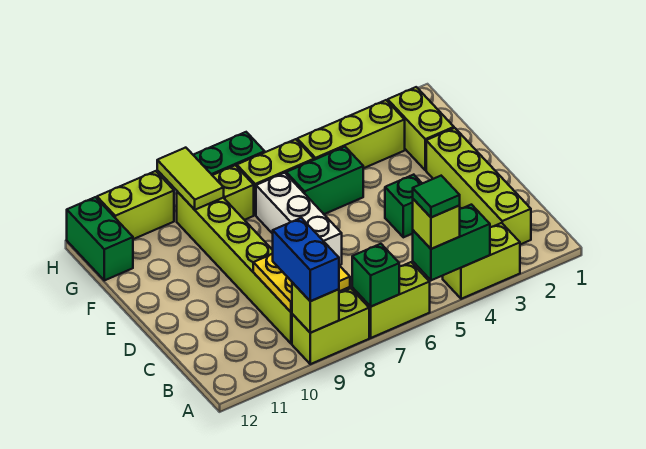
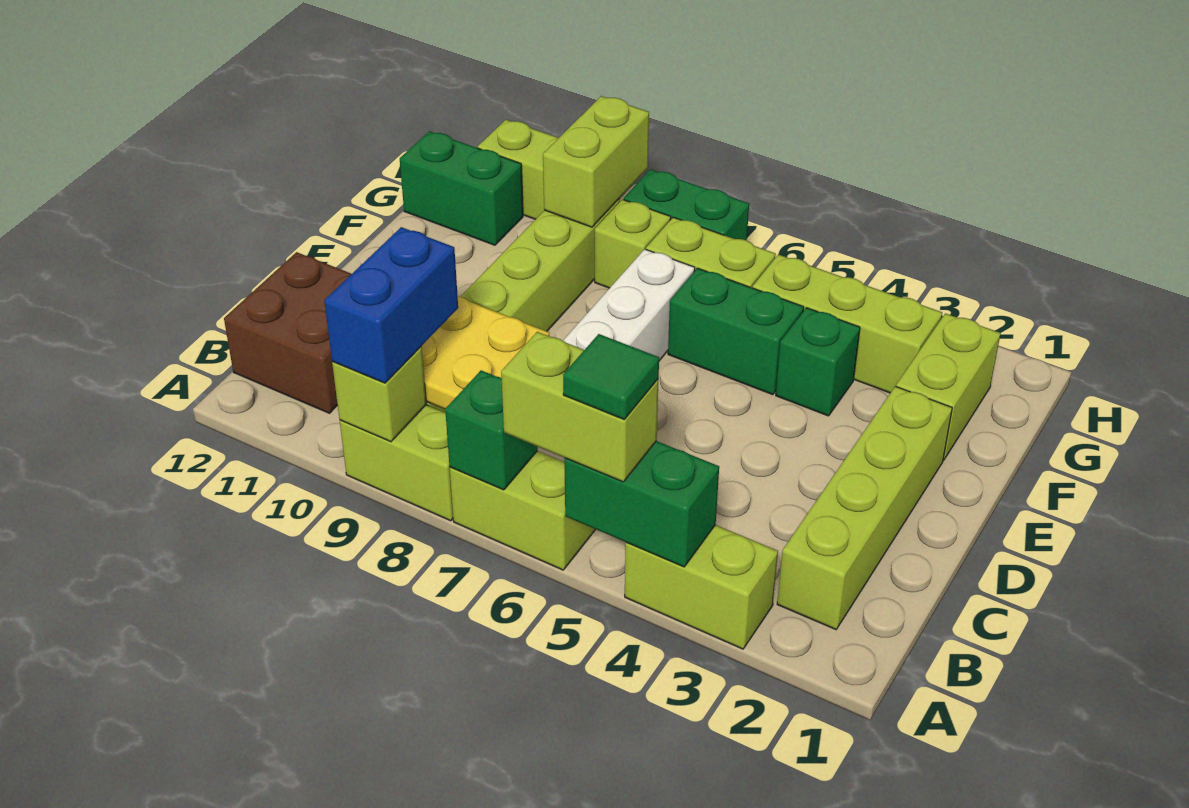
lime brick A5 level 3 -> lime brick A5:A6 level 3
none -> brown brick B11:C12 level 1
green brick D4 level 1 -> green brick F4 level 1
lime tile G9:H9 level 2 -> lime brick G9:H9 level 2
green brick G12:H12 level 1 -> green brick G11:G12 level 1

